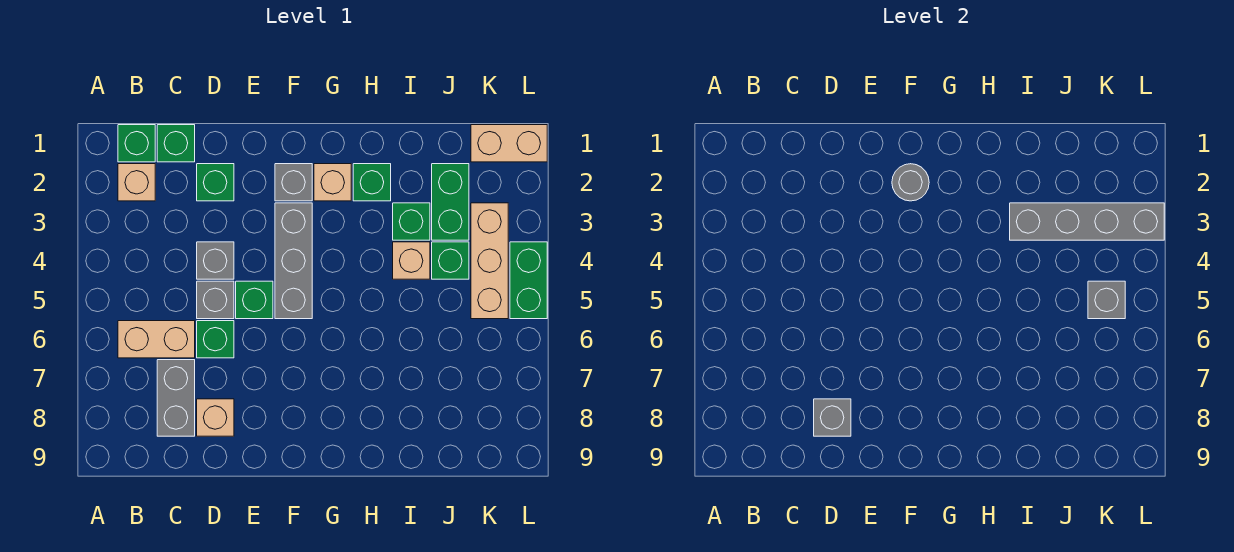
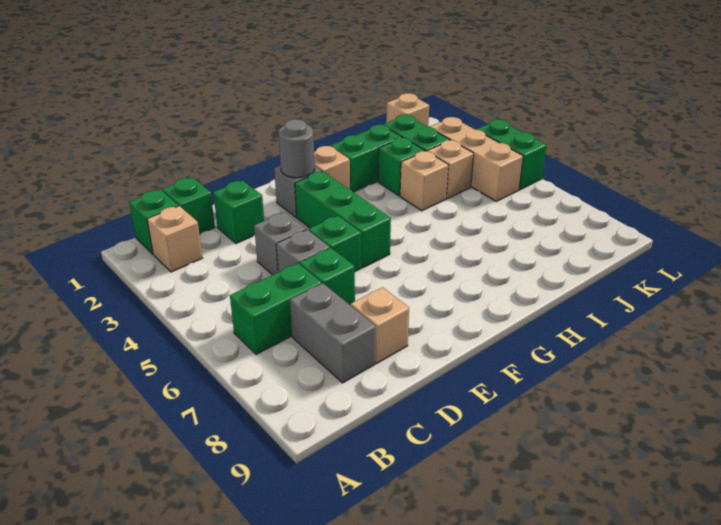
tan brick B6:C6 level 1 -> green brick B6:C6 level 1
grey brick D8 level 2 -> none
grey brick F3:F5 level 1 -> green brick F3:F5 level 1
green brick H2 level 1 -> green brick H2:I2 level 1
grey brick I3:L3 level 2 -> none
green brick J4 level 1 -> tan brick J4 level 1
tan brick K1:L1 level 1 -> tan brick K1 level 1
grey brick K5 level 2 -> none

